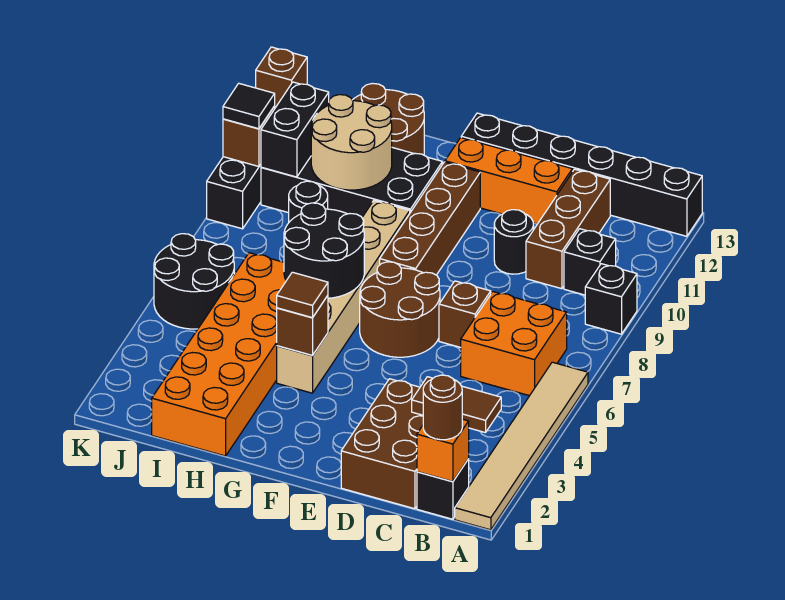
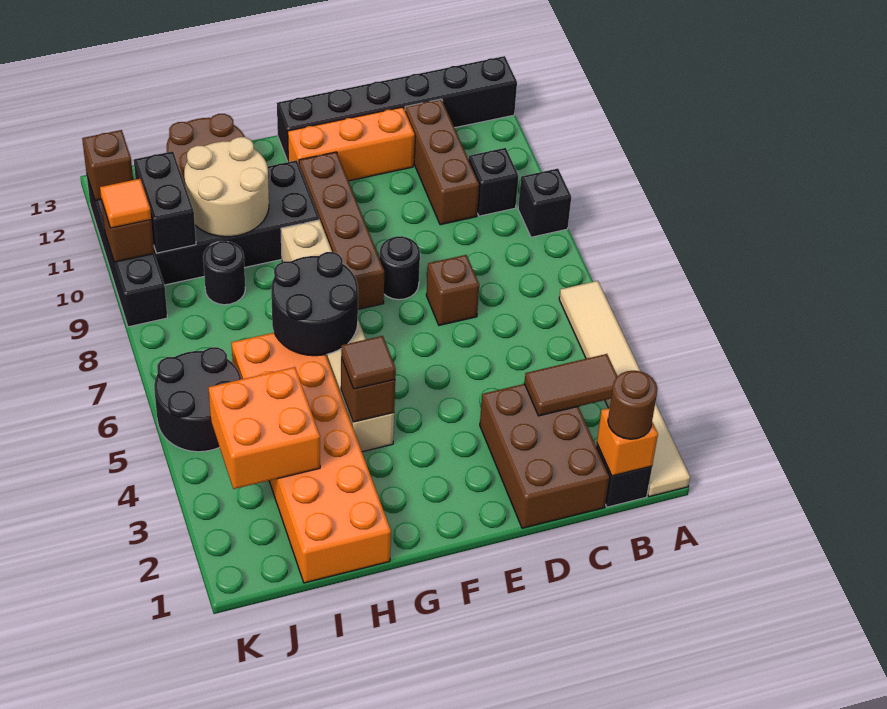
orange brick B6:C7 level 1 -> orange brick I3:J4 level 2
black round brick D10 level 1 -> black round brick E8 level 1
brown round brick E6:F7 level 1 -> none
black tile K10 level 3 -> orange tile K10 level 3

